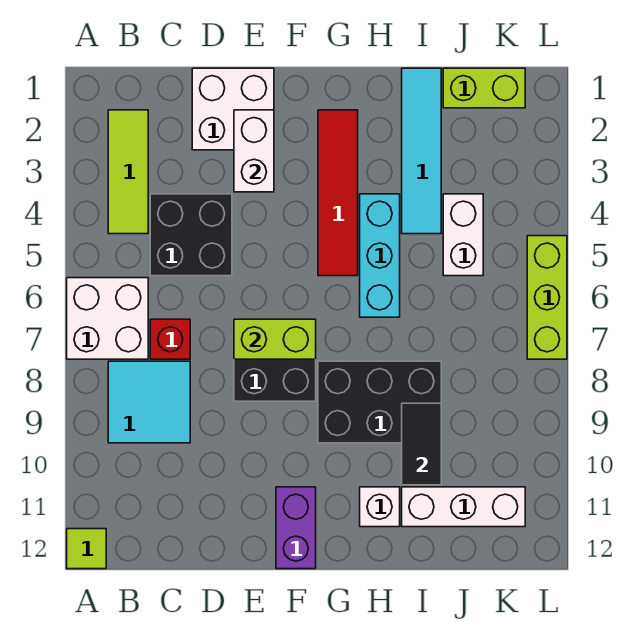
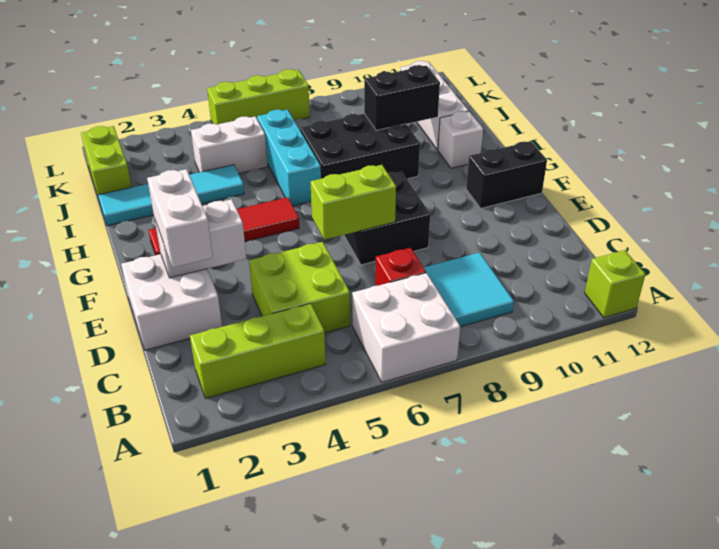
lime tile A12 level 1 -> lime brick A12 level 1
lime tile B2:B4 level 1 -> lime brick B2:B4 level 1
black brick C4:D5 level 1 -> lime brick C4:D5 level 1
none -> white brick D2:E2 level 3
lime brick E7:F7 level 2 -> lime brick E6:E7 level 2
purple brick F11:F12 level 1 -> black brick F11:F12 level 1
black brick G8:I9 level 1 -> black brick H7:I9 level 1
cyan brick H4:H6 level 1 -> cyan brick H6:J6 level 1
black tile I9:I10 level 2 -> black brick I9:I10 level 2

